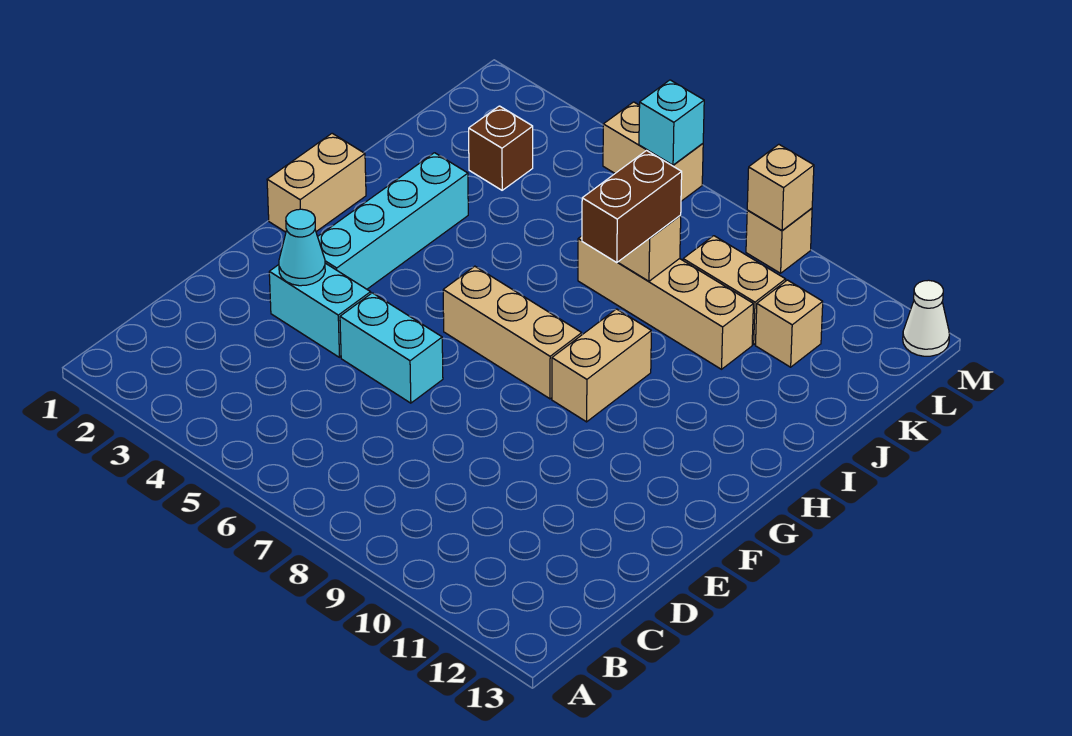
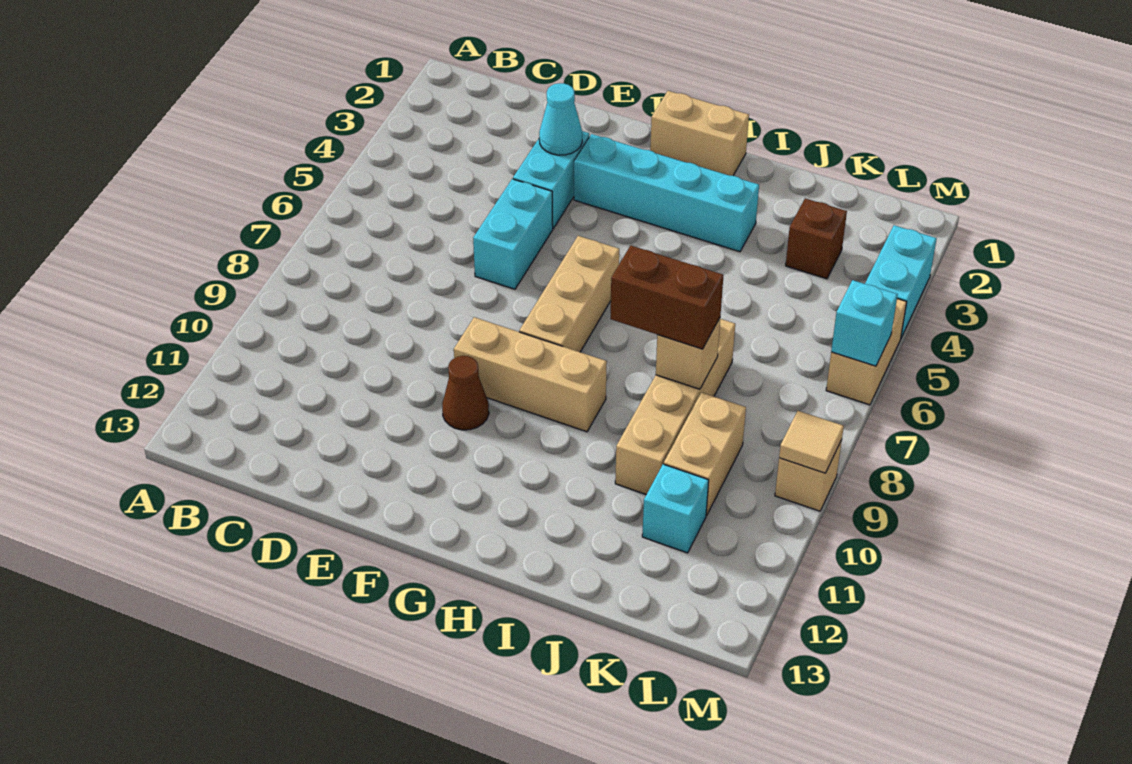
none -> brown cone F10 level 1
tan brick G9:H9 level 1 -> tan brick F9:H9 level 1
tan brick K11 level 1 -> cyan brick K11 level 1
none -> cyan brick M3:M4 level 1
tan brick M9 level 2 -> tan tile M9 level 2
white cone M13 level 1 -> none

